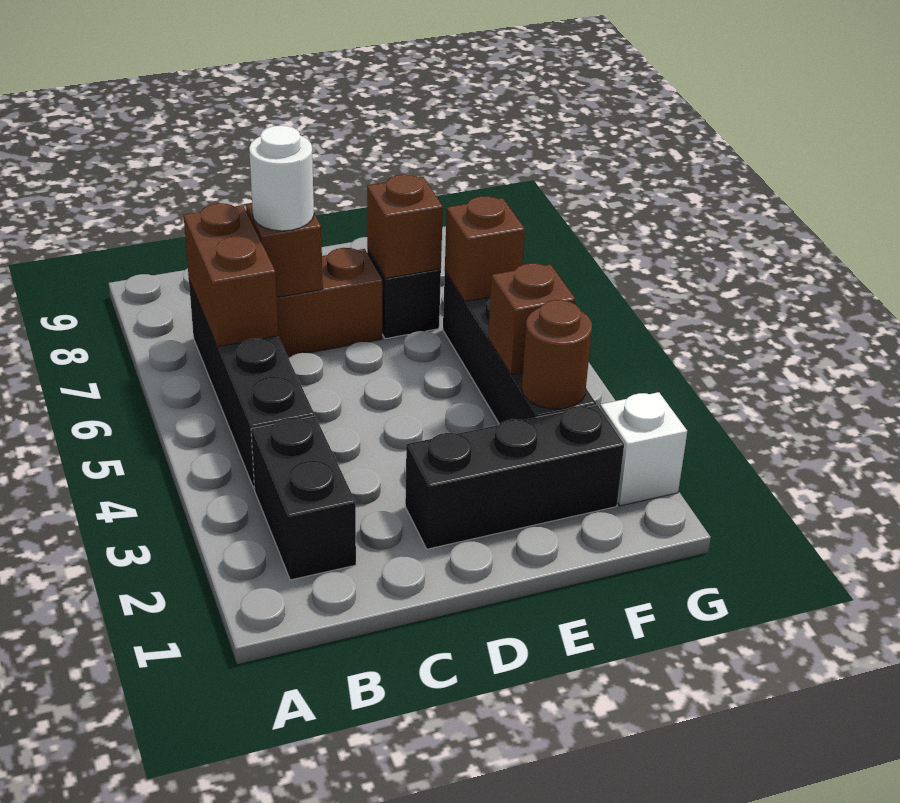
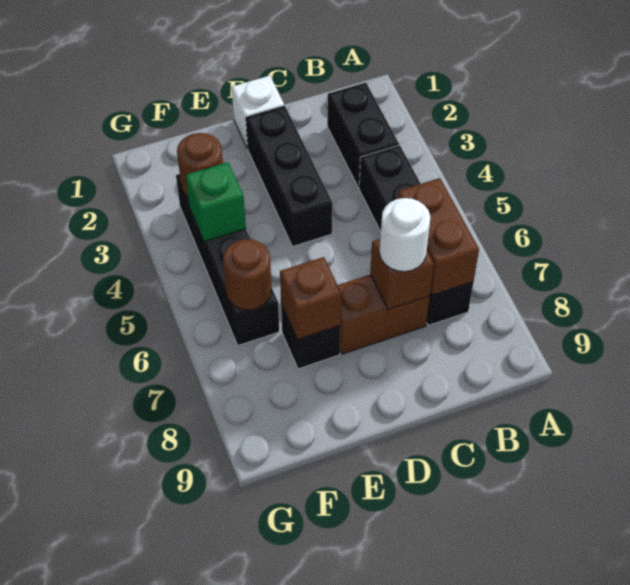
black brick D2:F2 level 1 -> black brick D2:D4 level 1
brown brick F4 level 2 -> green brick F4 level 2
brown brick F6 level 2 -> brown round brick F6 level 2
white brick G2 level 1 -> white brick D1 level 1

